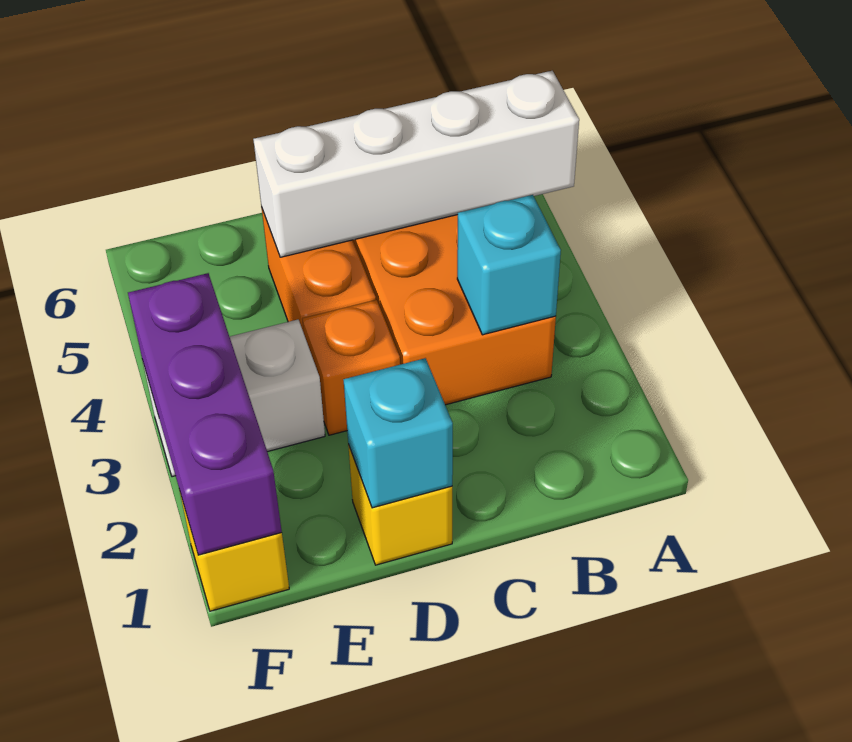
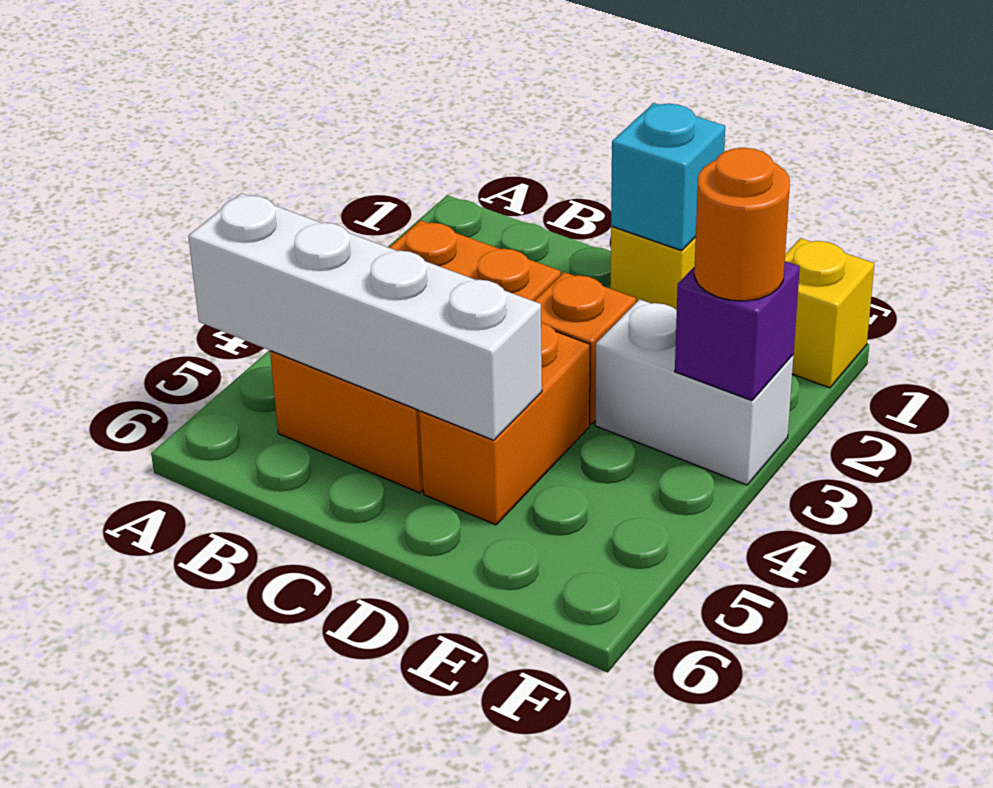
cyan brick B3 level 2 -> none
purple brick F1:F3 level 2 -> purple brick F3 level 2
none -> orange round brick F3 level 3

